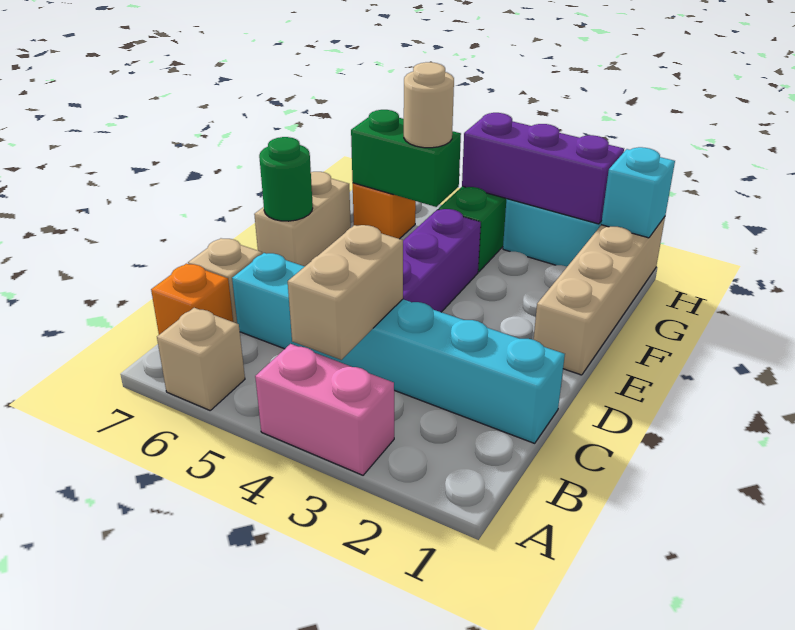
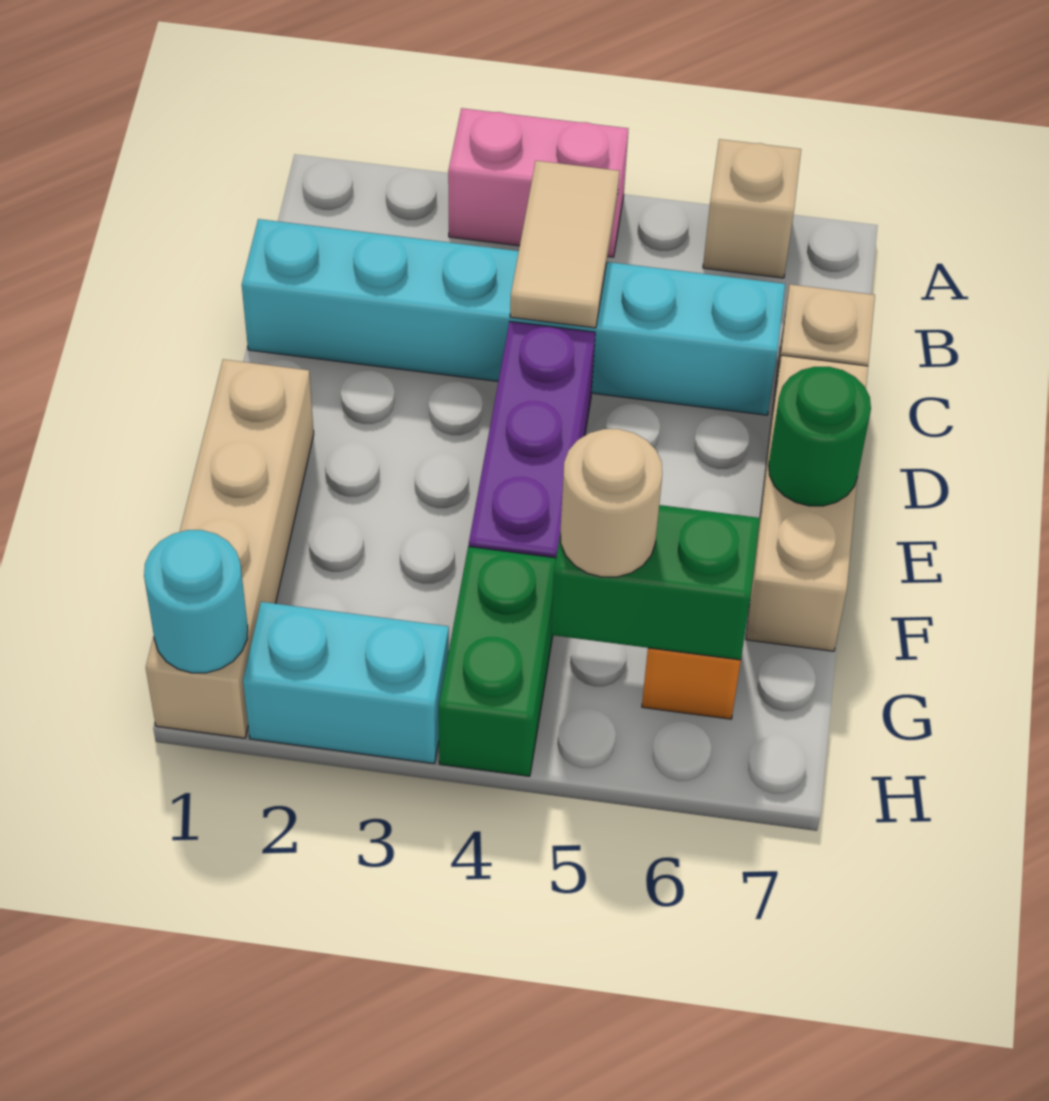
tan brick B4:C4 level 2 -> tan tile B4:C4 level 2
orange brick B7 level 1 -> none
tan brick E7:F7 level 1 -> tan brick D7:F7 level 1
cyan brick H1 level 2 -> cyan round brick H1 level 2
purple brick H2:H4 level 2 -> none

